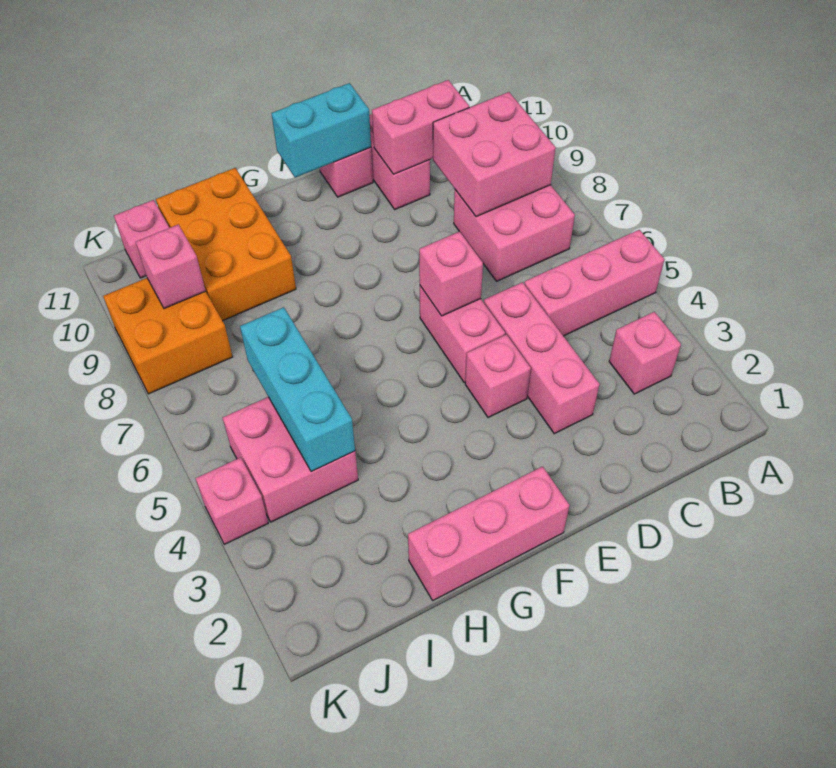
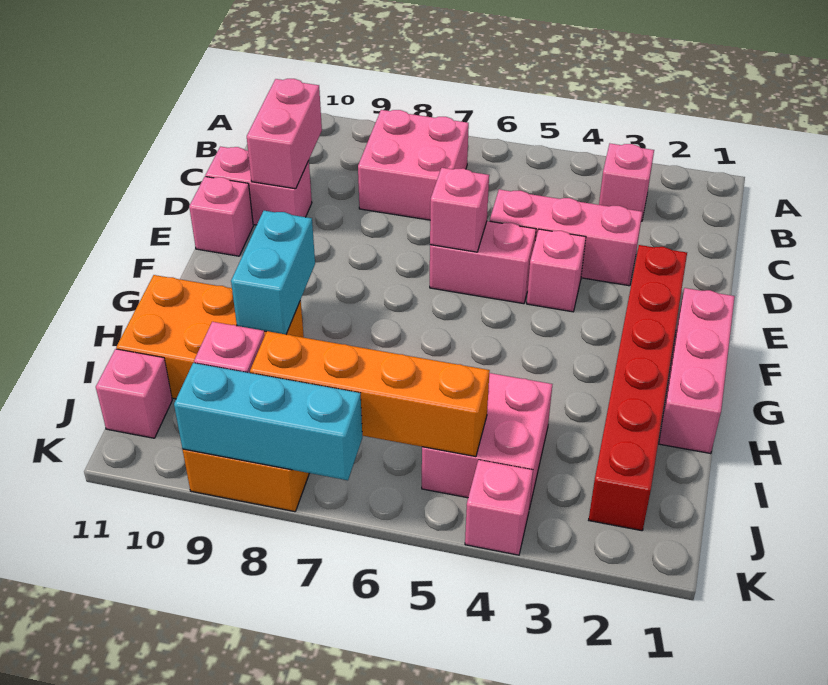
pink brick A5:C5 level 1 -> none
pink brick B8:C9 level 2 -> none
none -> red brick E2:J2 level 1
cyan brick E11:F11 level 2 -> cyan brick G9:H9 level 2
cyan brick I4:I6 level 2 -> cyan brick K7:K9 level 2
none -> orange brick J5:J8 level 2

